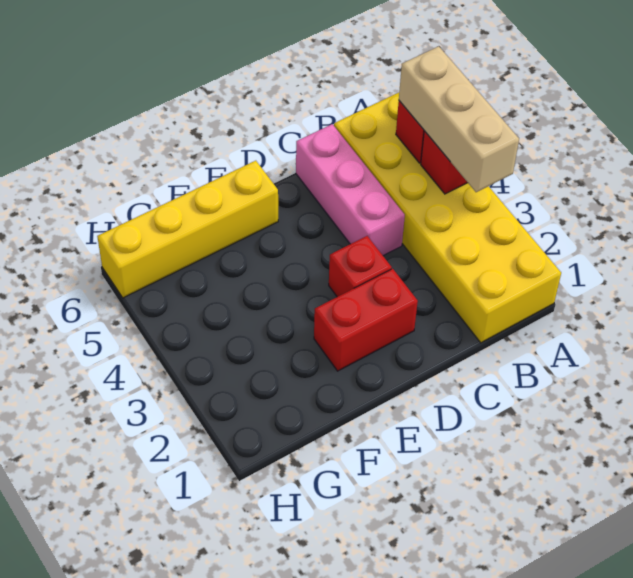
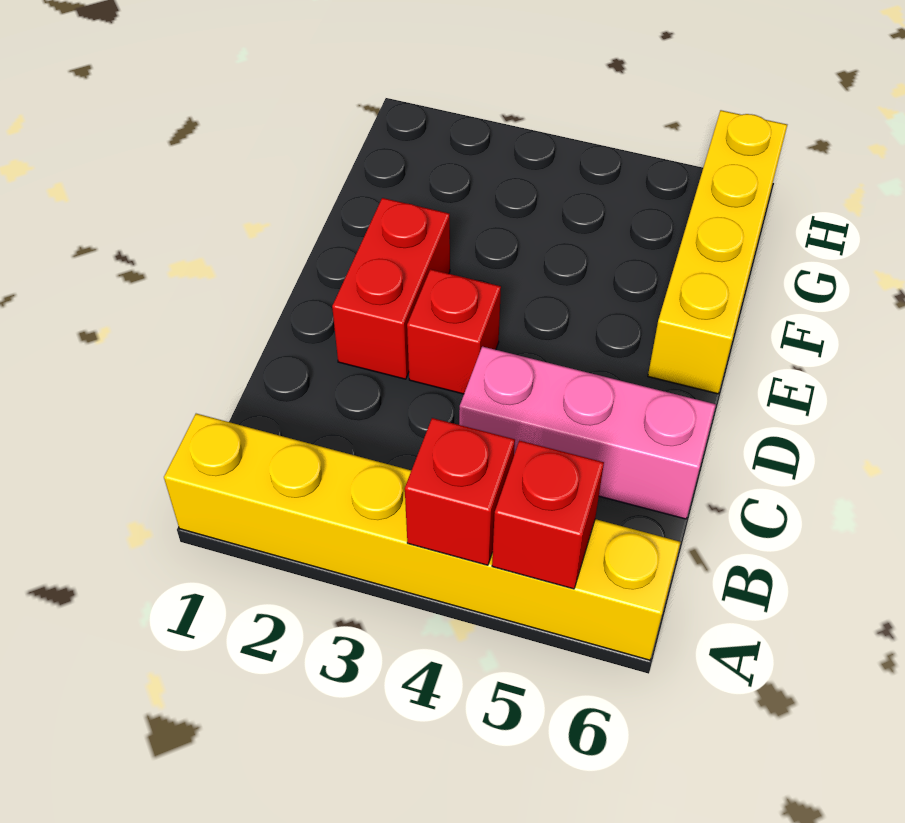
yellow brick A1:B6 level 1 -> yellow brick A1:A6 level 1
tan brick A3:A5 level 3 -> none

